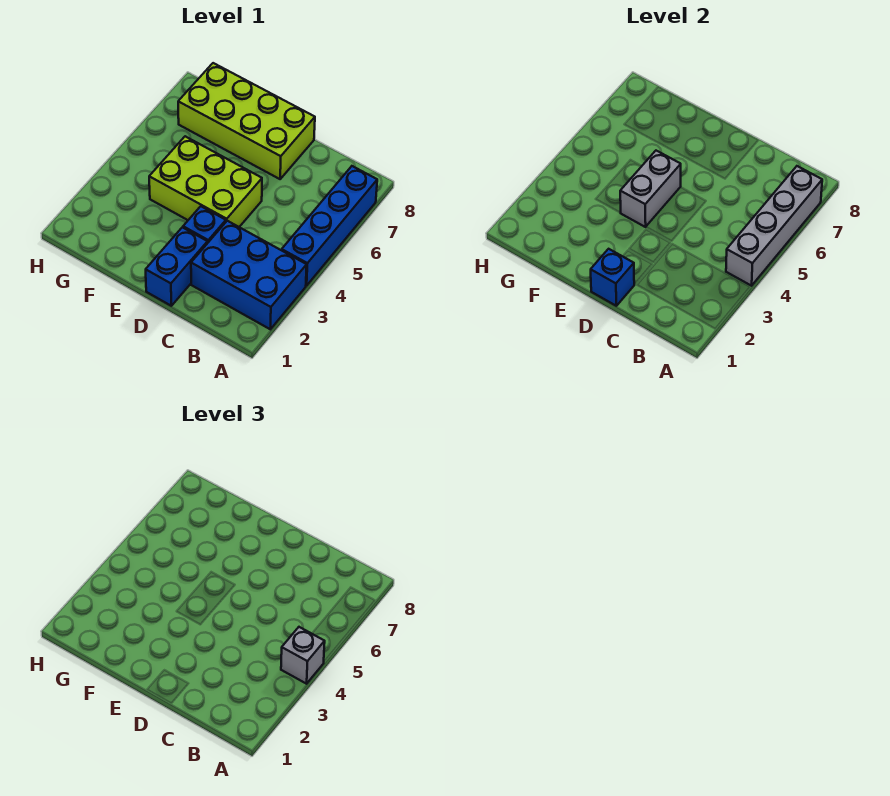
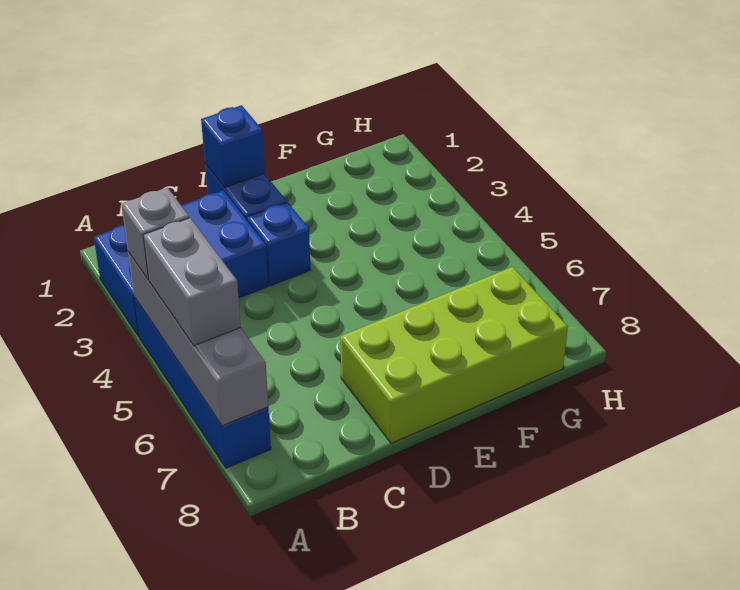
lime brick D4:F5 level 1 -> none
grey brick E4:E5 level 2 -> grey brick A5:A6 level 3

